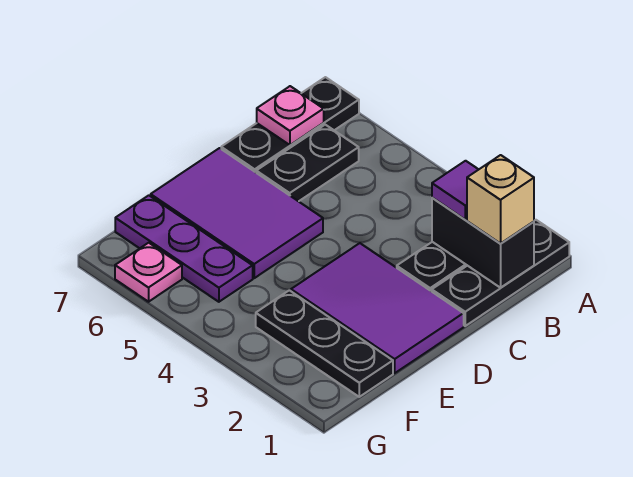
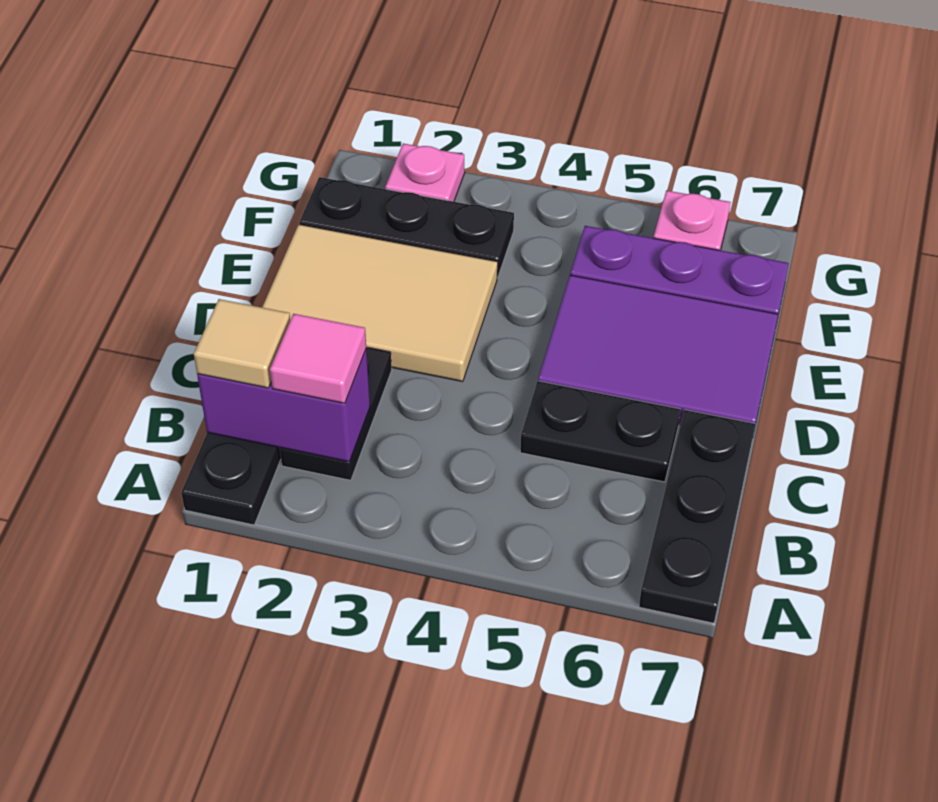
black brick B1:B2 level 2 -> purple brick B1:B2 level 2
tan brick B1 level 3 -> tan tile B1 level 3
purple tile B2 level 3 -> pink tile B2 level 3
black plate B6:C6 level 1 -> black plate C5:C6 level 1
pink plate B7 level 2 -> pink plate G2 level 1
purple tile D1:E3 level 1 -> tan tile D1:E3 level 1

